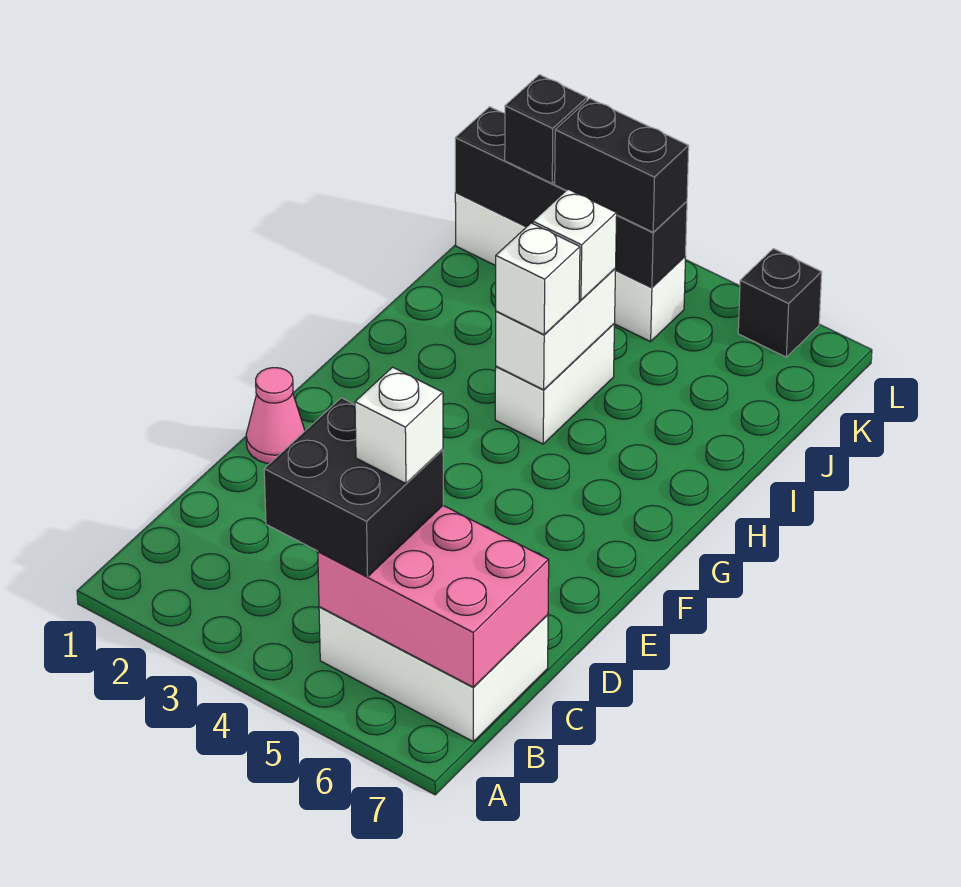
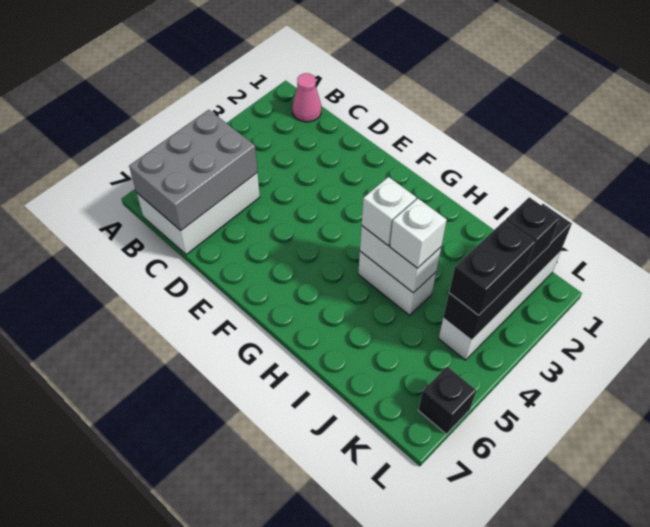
black brick B4:C5 level 3 -> none
pink brick B5:C7 level 2 -> grey brick B5:C7 level 2
white brick C5 level 4 -> none
pink cone E1 level 1 -> pink cone B1 level 1

